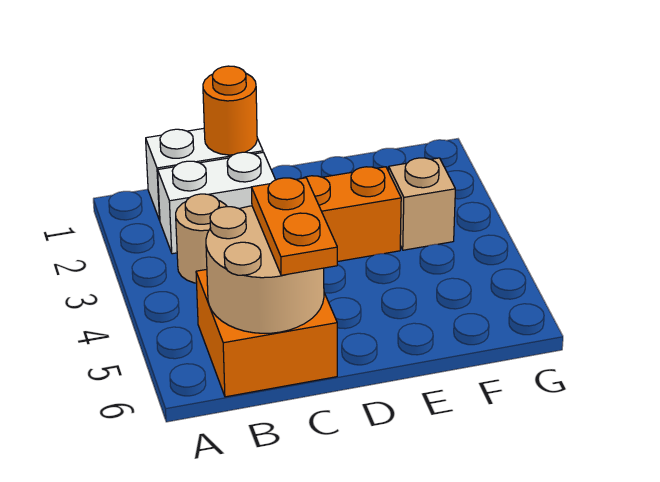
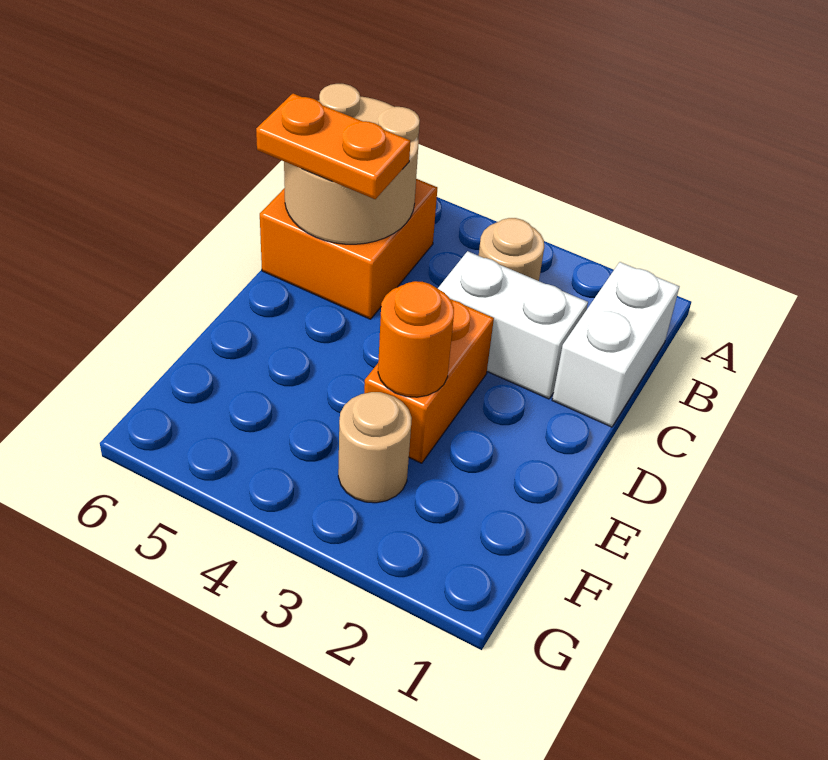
white brick B2:C2 level 1 -> white brick C2:C3 level 1
orange round brick C1 level 2 -> orange round brick E3 level 2
tan brick F3 level 1 -> tan round brick F3 level 1

